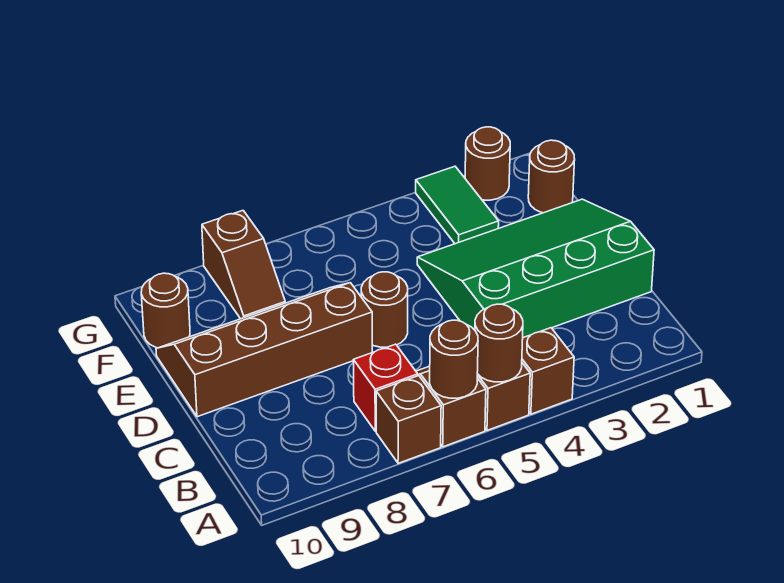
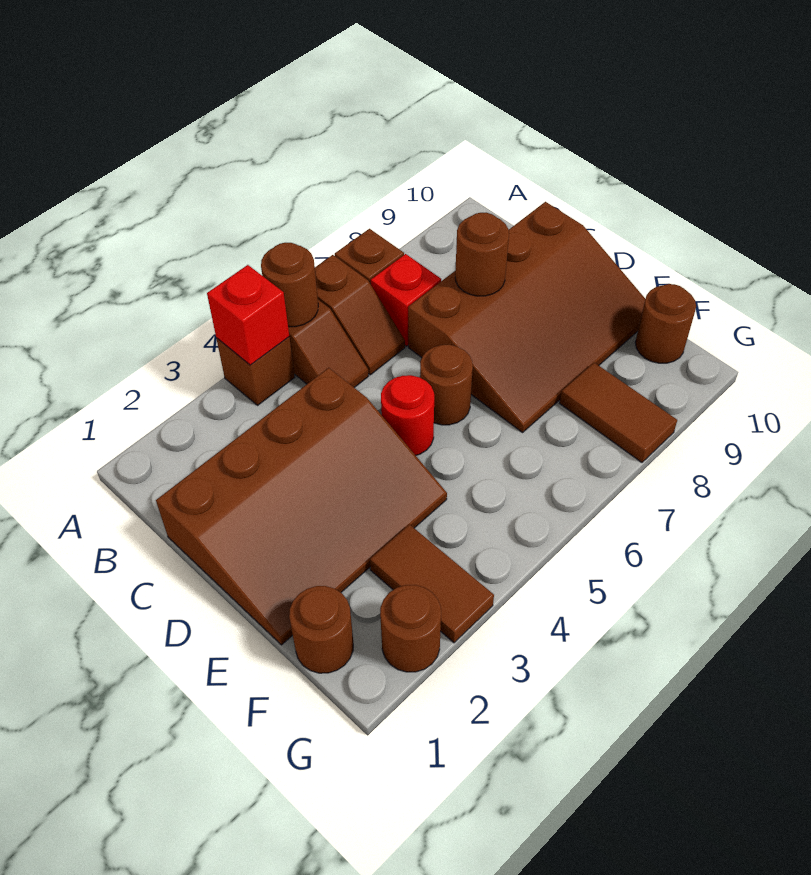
none -> red brick A4 level 2
brown round brick A6 level 2 -> brown round brick C8 level 2
green slope C1:E4 level 1 top C -> brown slope C1:E4 level 1 top C
none -> red round brick D5 level 1
brown slope D7:E10 level 1 top D -> brown slope C7:E10 level 1 top C
green tile F3:G3 level 1 -> brown tile F3:G3 level 1
brown slope F8:G8 level 1 top G -> brown tile F8:G8 level 1

